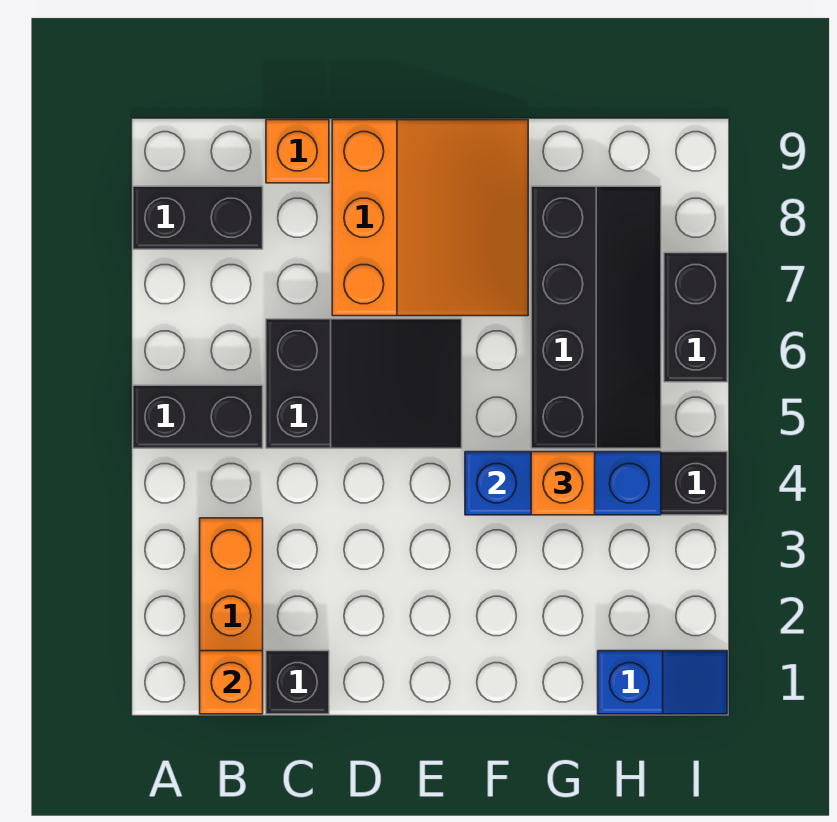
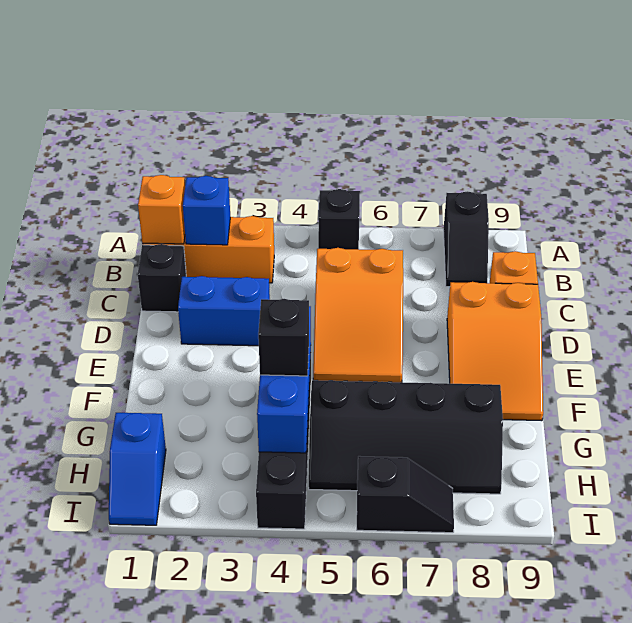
black brick A5:B5 level 1 -> black brick A5 level 1
black brick A8:B8 level 1 -> black slope A8:B8 level 1 top A
none -> blue brick B2 level 2
black slope C5:E6 level 1 top C -> orange slope C5:E6 level 1 top C
none -> blue brick D2:D3 level 1
orange slope D7:F9 level 1 top D -> orange slope D8:F9 level 1 top D
orange brick G4 level 3 -> black brick G4 level 3
black brick I6:I7 level 1 -> black slope I6:I7 level 1 top 6

